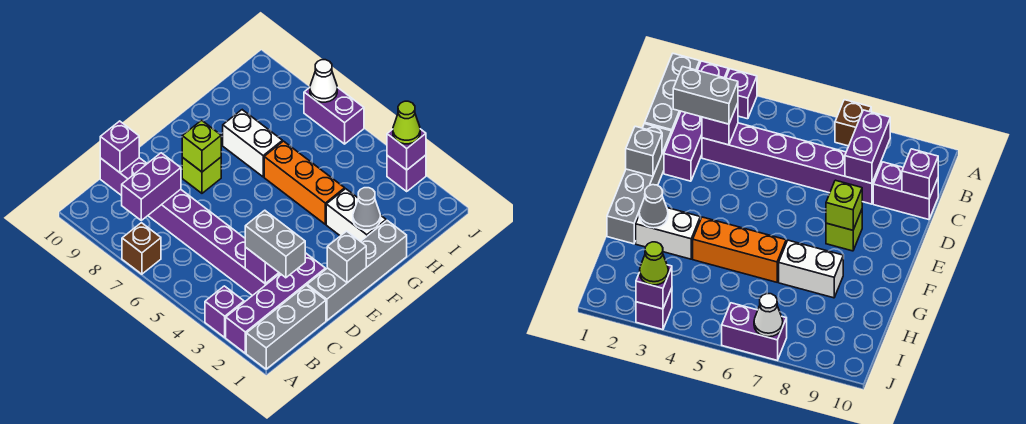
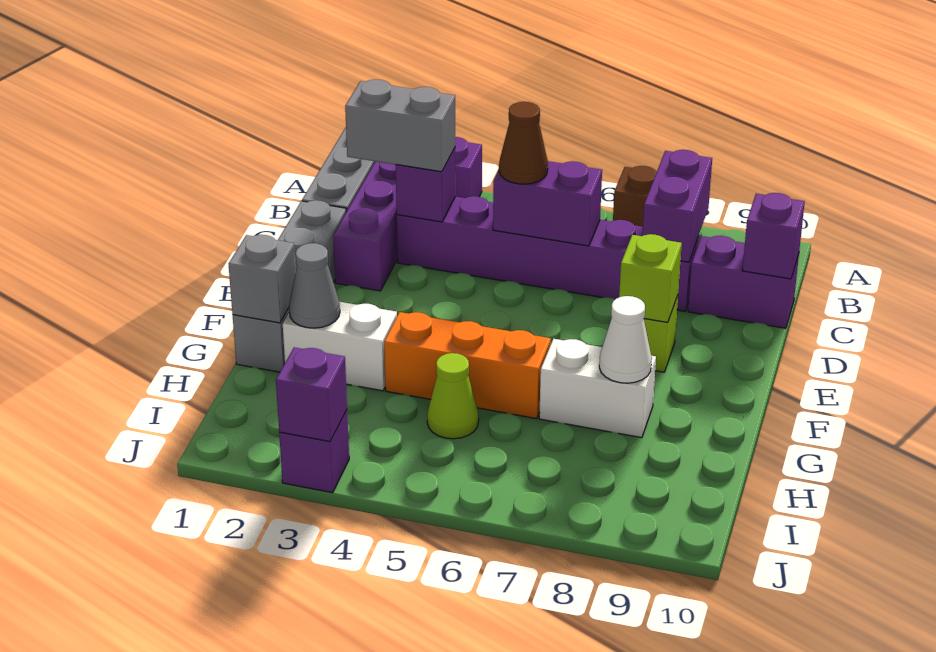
none -> brown cone C5 level 3
grey brick E1 level 2 -> grey brick G1 level 2
lime cone J3 level 3 -> lime cone H5 level 1
purple brick J6:J7 level 1 -> purple brick C5:C6 level 2
white cone J7 level 2 -> white cone G8 level 2

